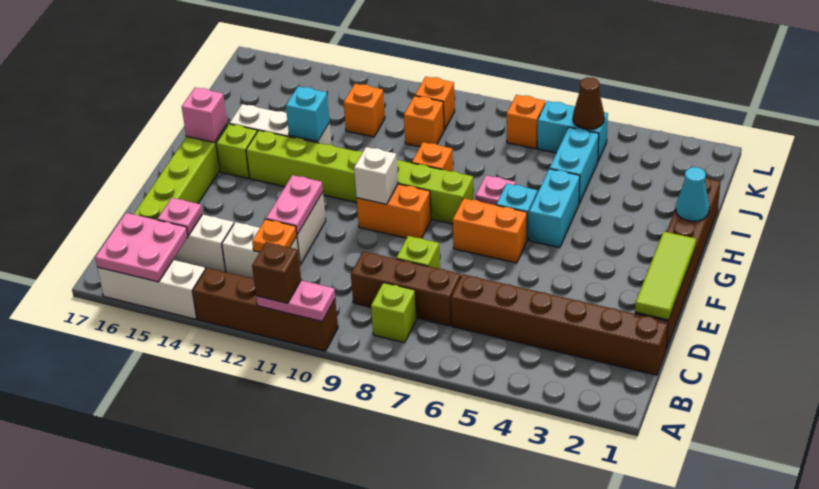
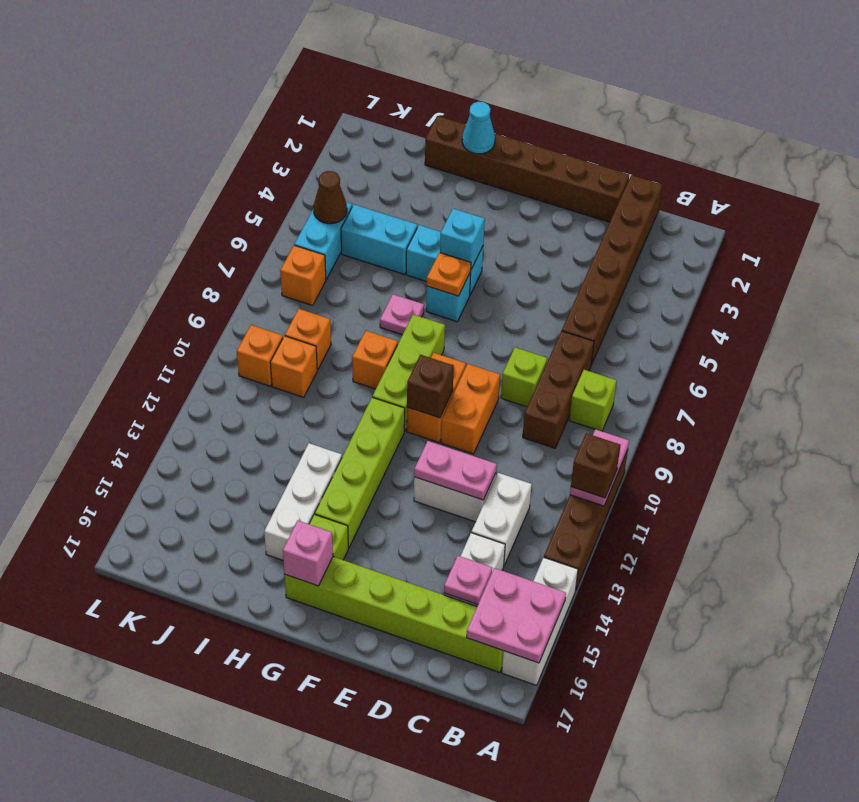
orange plate C12 level 2 -> orange plate G6 level 2
lime tile D1:F1 level 2 -> none
orange brick F6:F7 level 1 -> orange brick E9:E10 level 1
white brick F10 level 2 -> brown brick F10 level 2
cyan brick H13 level 2 -> cyan brick G5 level 2
orange brick J12 level 1 -> orange brick J9 level 1

